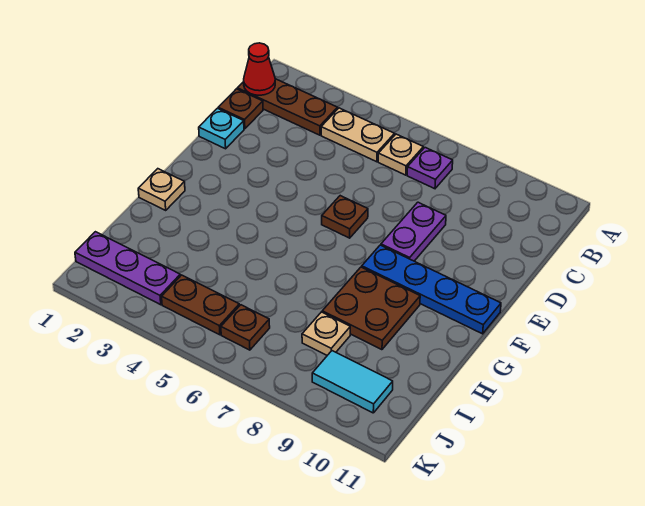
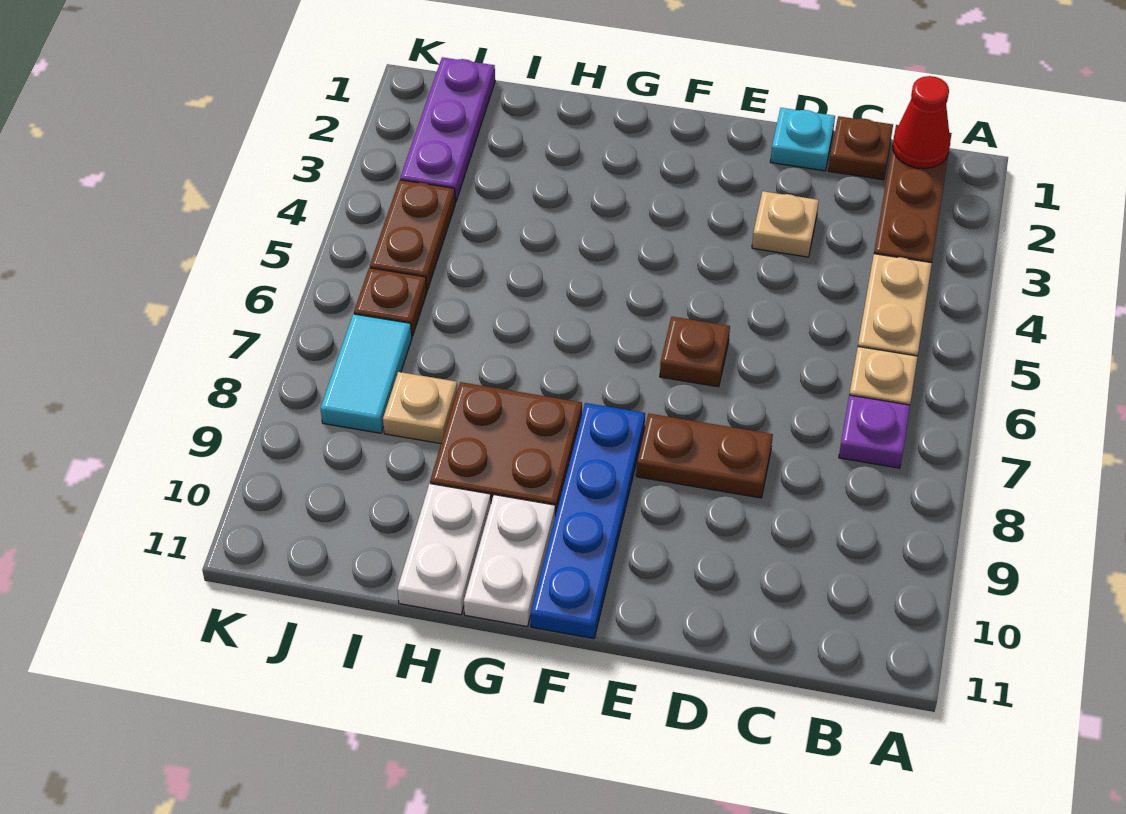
purple plate D8:E8 level 1 -> brown plate D8:E8 level 1
tan plate G1 level 1 -> tan plate D3 level 1
none -> white plate G10:G11 level 1
none -> white plate H10:H11 level 1
cyan tile J9:J10 level 1 -> cyan tile J7:J8 level 1

